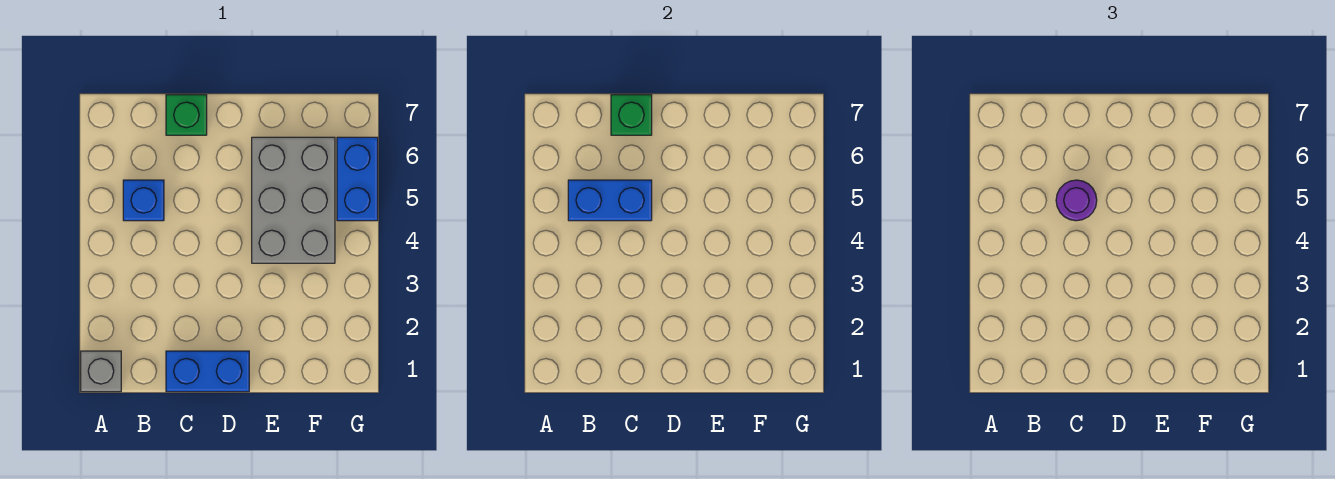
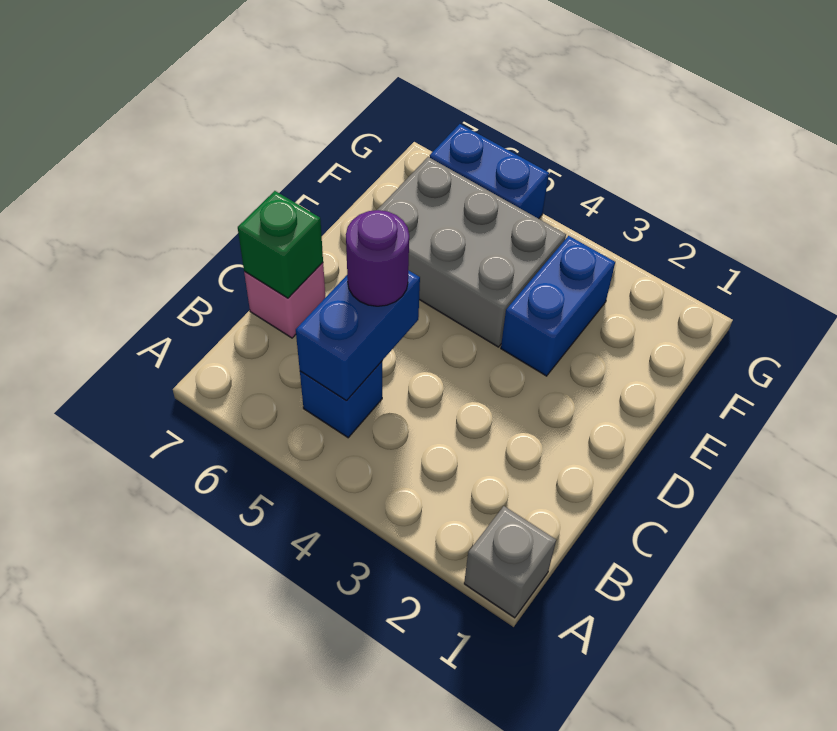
blue brick C1:D1 level 1 -> blue brick E3:F3 level 1
green brick C7 level 1 -> pink brick C7 level 1

